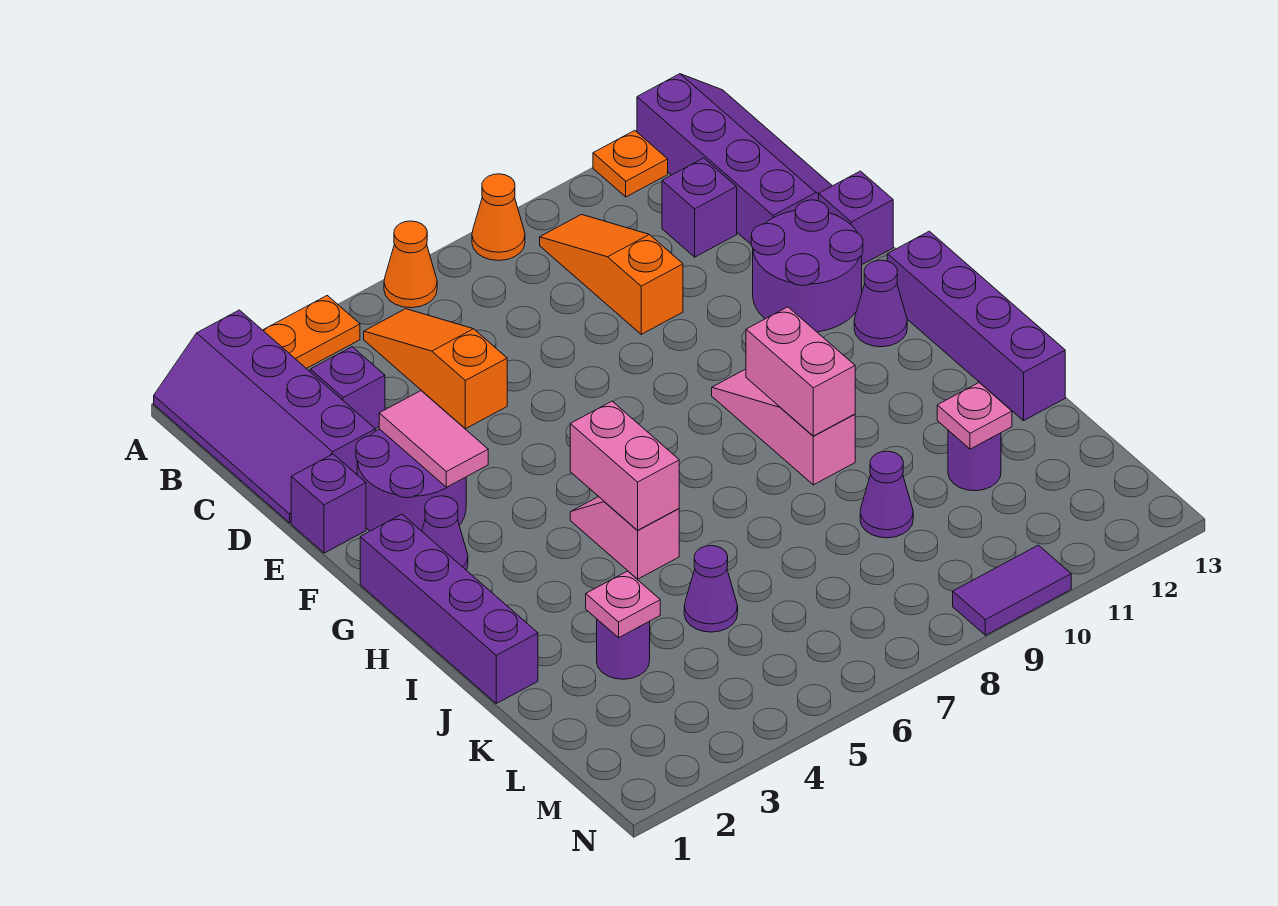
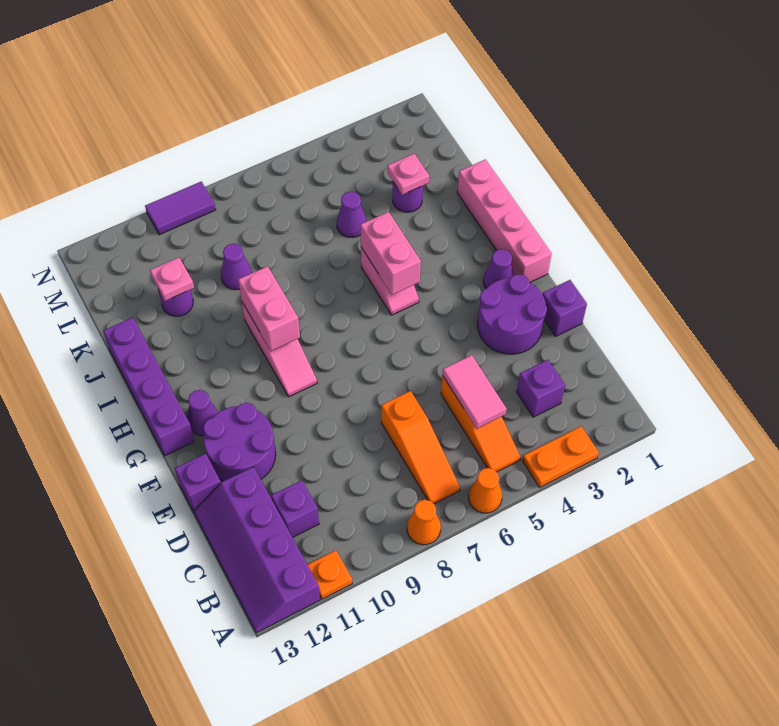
purple slope A1:D2 level 1 top 2 -> none
orange slope B9:D9 level 1 top D -> orange slope B7:D7 level 1 top D
pink tile E3:F3 level 2 -> pink tile C5:D5 level 2
purple brick G1:J1 level 1 -> pink brick G1:J1 level 1

